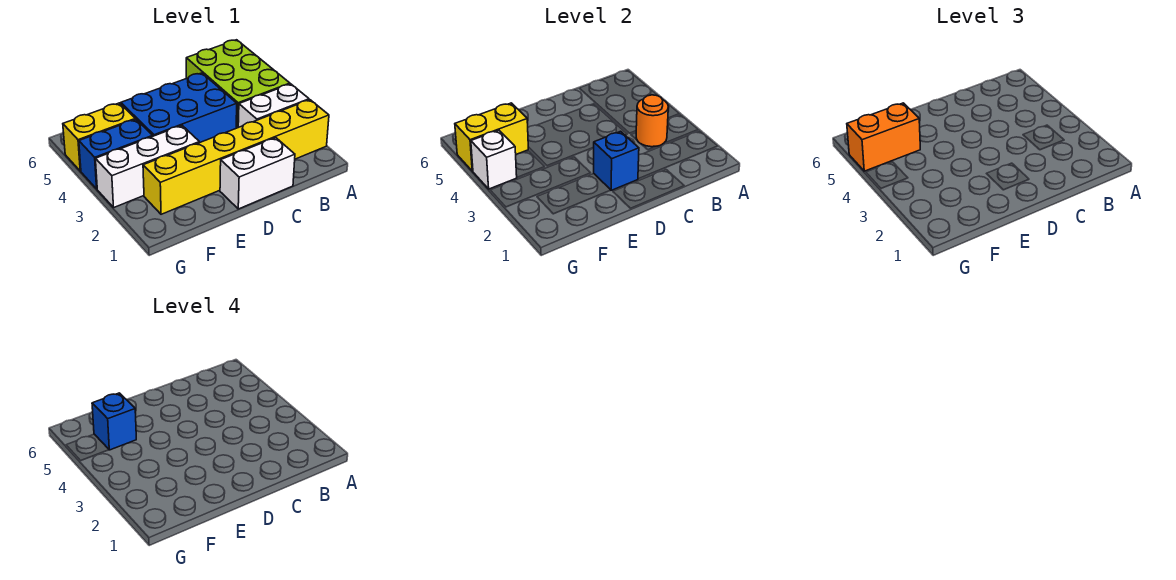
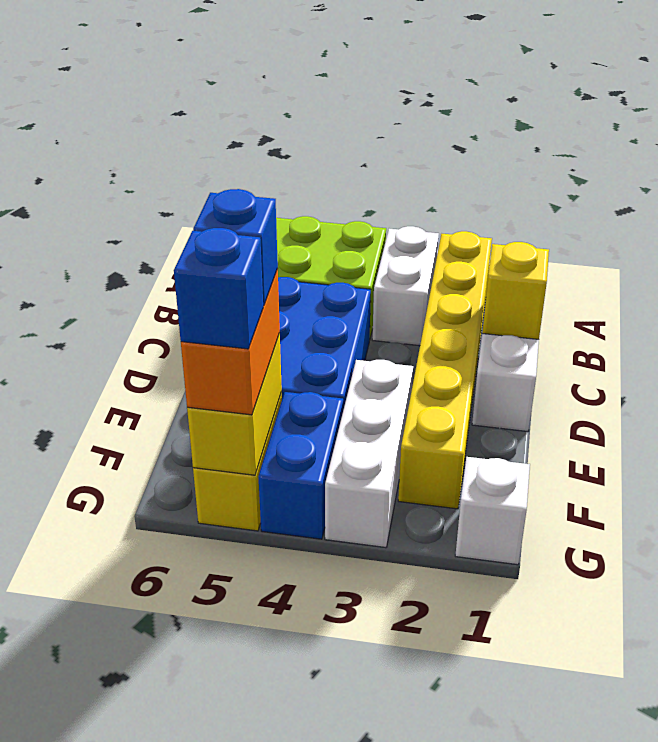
orange round brick B3 level 2 -> none
none -> yellow brick C1 level 2
blue brick D2 level 2 -> blue brick G5 level 4
white brick G4 level 2 -> white brick G1 level 1

